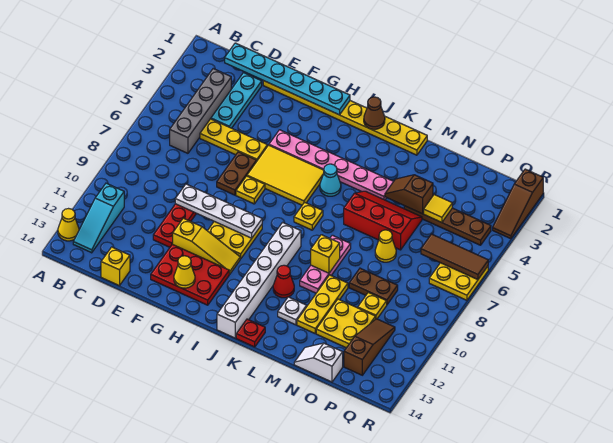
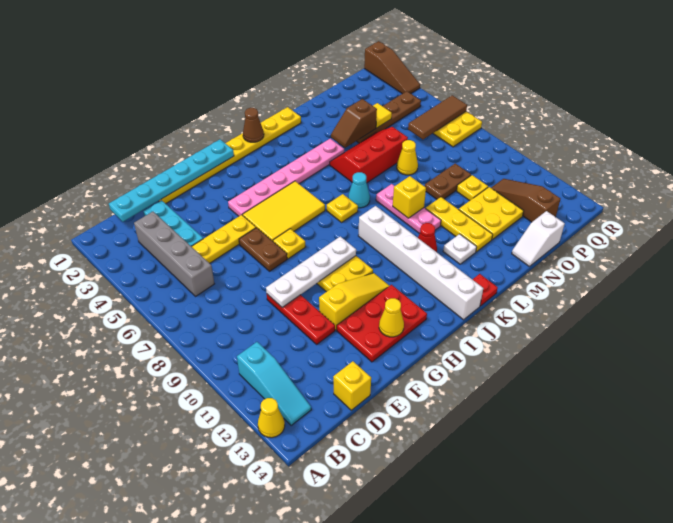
cyan cone J5 level 1 -> cyan cone K7 level 1

